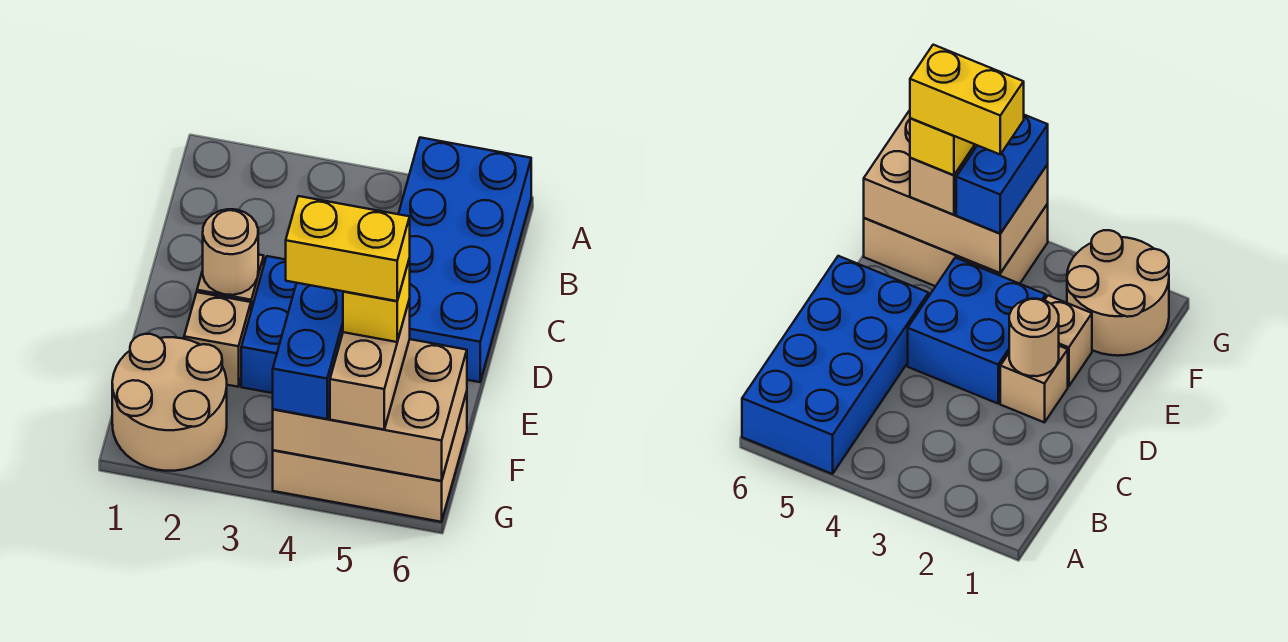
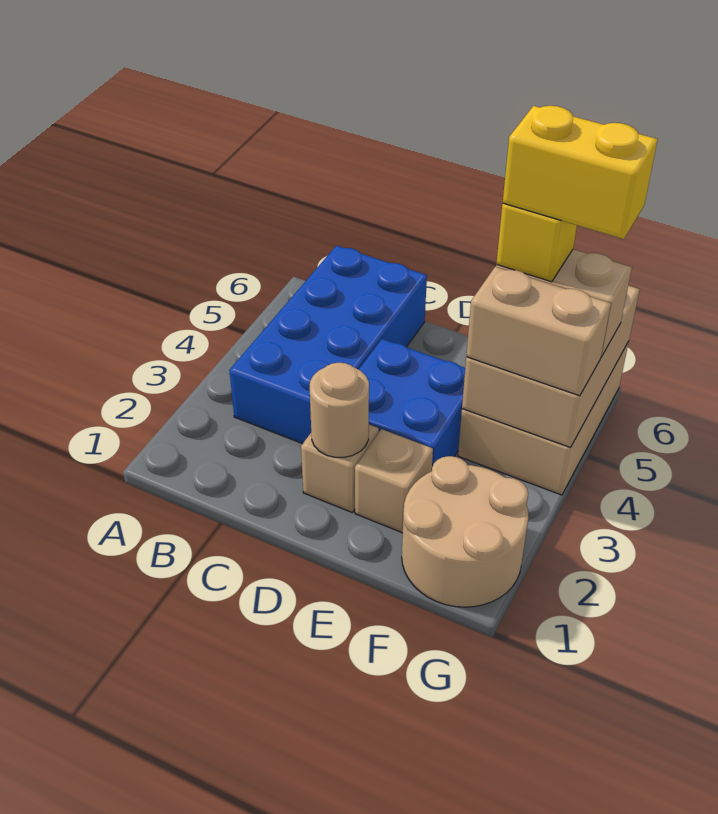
blue brick A5:D6 level 1 -> blue brick B3:C6 level 1
blue brick F4:G4 level 3 -> tan brick F4:G4 level 3
yellow brick F4:F5 level 5 -> yellow brick F5:G5 level 5

